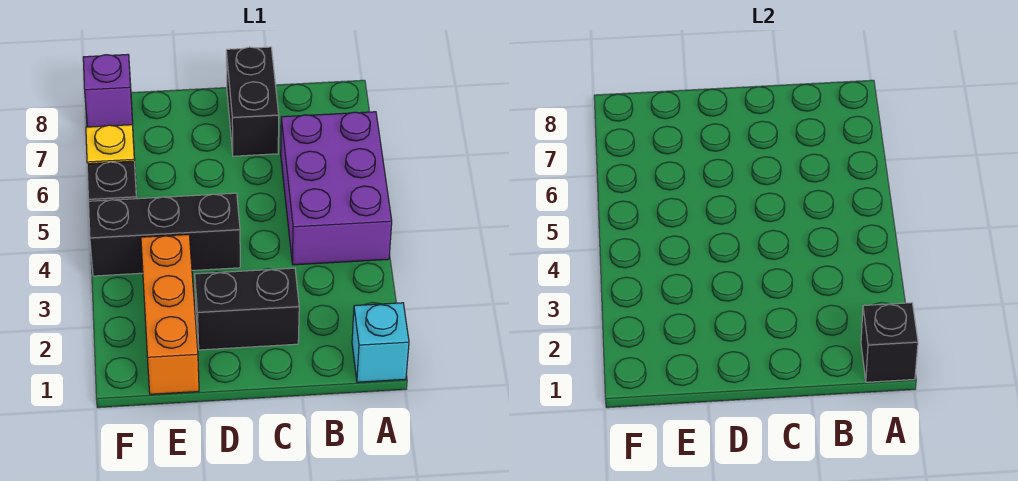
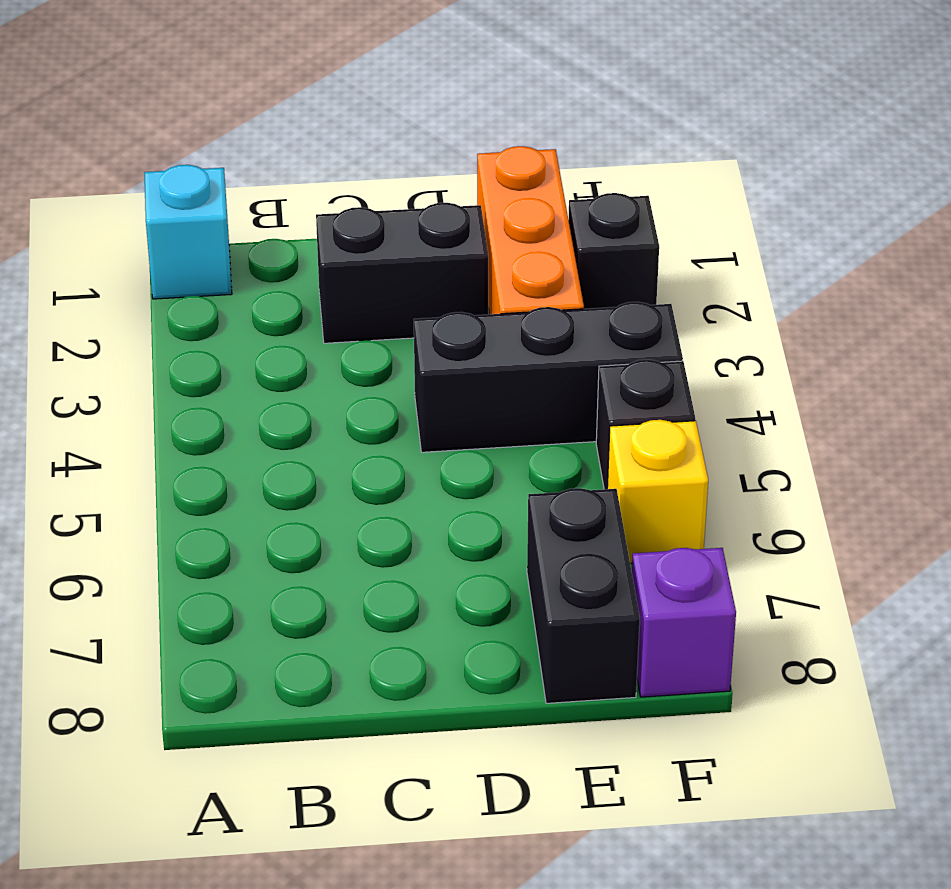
black brick A1 level 2 -> black brick F2 level 1
purple brick A4:B6 level 1 -> none
black brick C7:C8 level 1 -> black brick E7:E8 level 1

